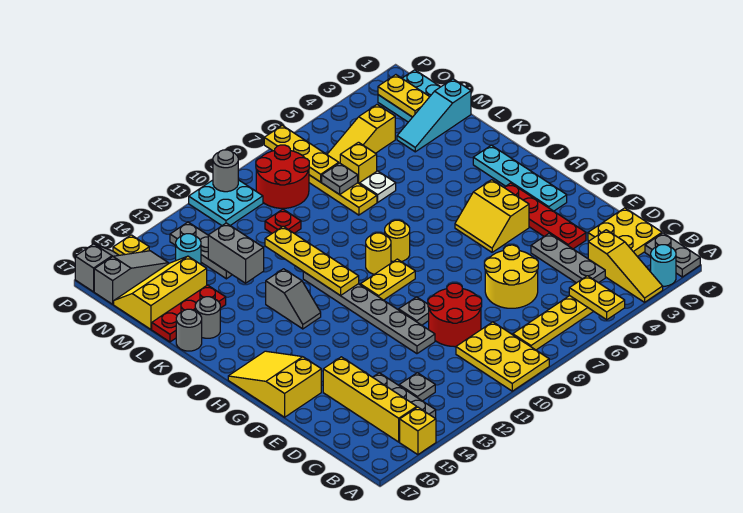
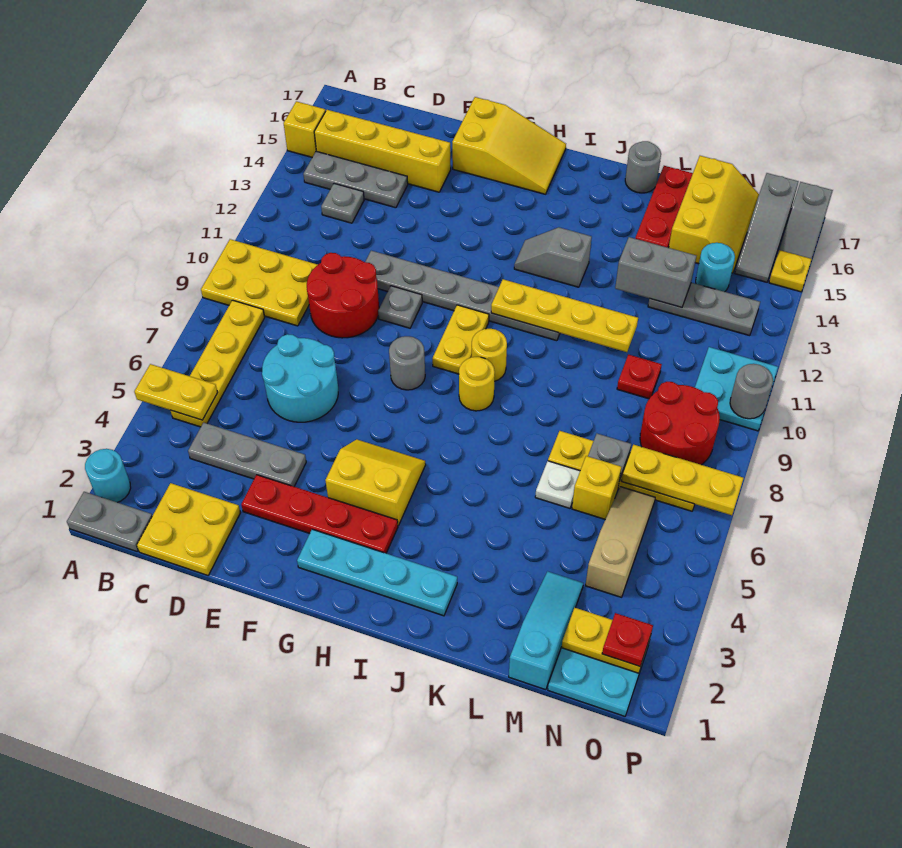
yellow slope A3:C3 level 1 top C -> none
yellow round brick D6:E7 level 1 -> cyan round brick D6:E7 level 1
grey round brick K16 level 1 -> grey round brick G8 level 1
yellow slope N4:N6 level 1 top 4 -> tan slope N4:N6 level 1 top 4
none -> red plate O2 level 3

